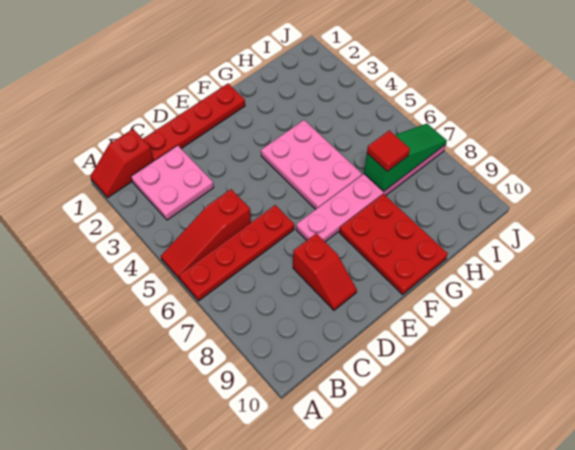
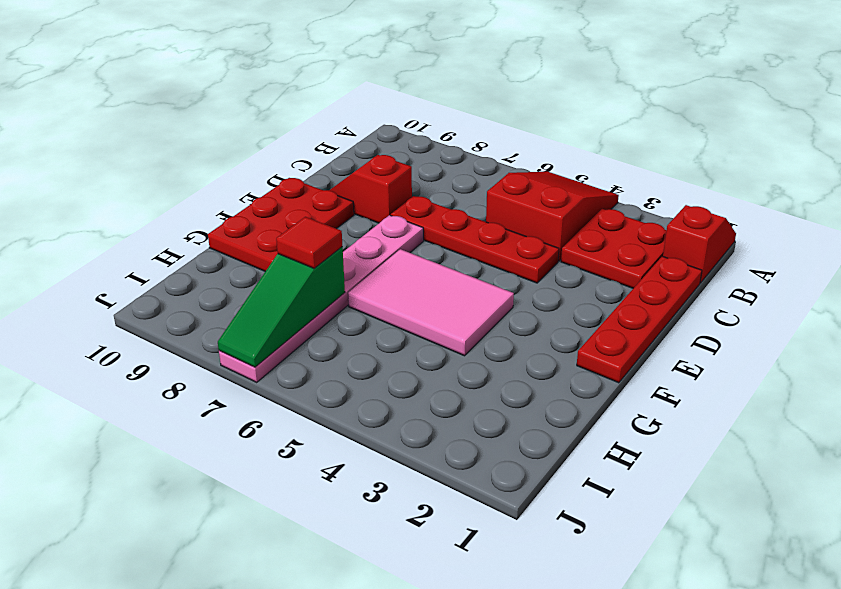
red slope A5:C5 level 1 top C -> red slope A4:C5 level 1 top C
red plate A6:D6 level 1 -> red plate D4:D7 level 1
pink plate B2:C3 level 1 -> red plate B2:C3 level 1
pink plate F4:G6 level 1 -> pink tile F4:G6 level 1
red plate F8:G10 level 1 -> red plate E9:G10 level 1

